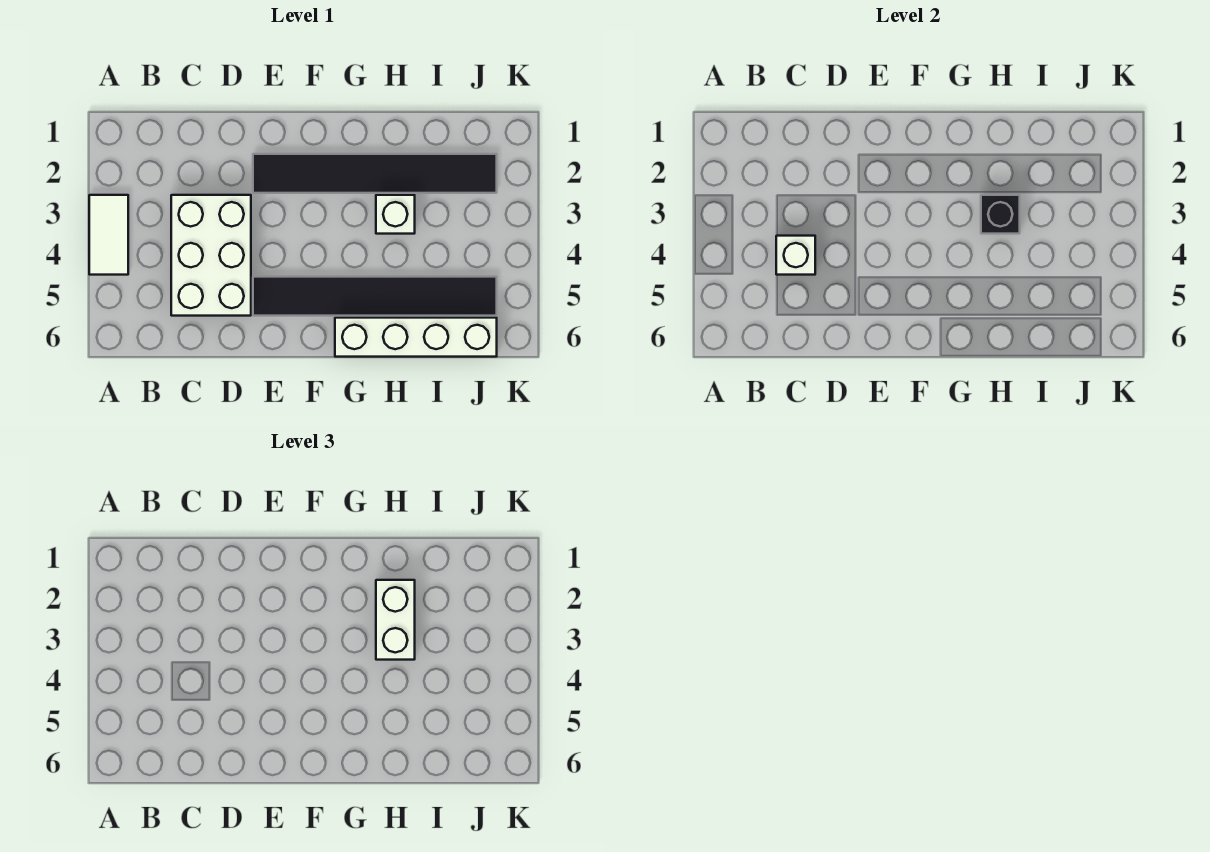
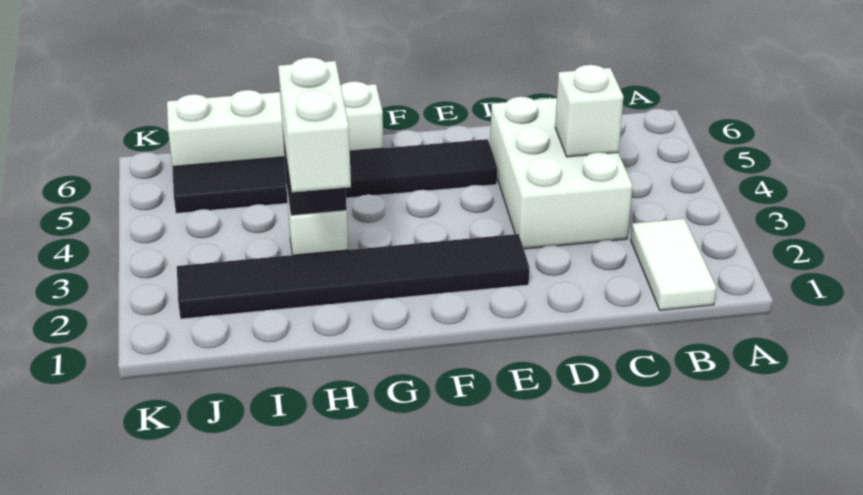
white tile A3:A4 level 1 -> white tile B1:B2 level 1

